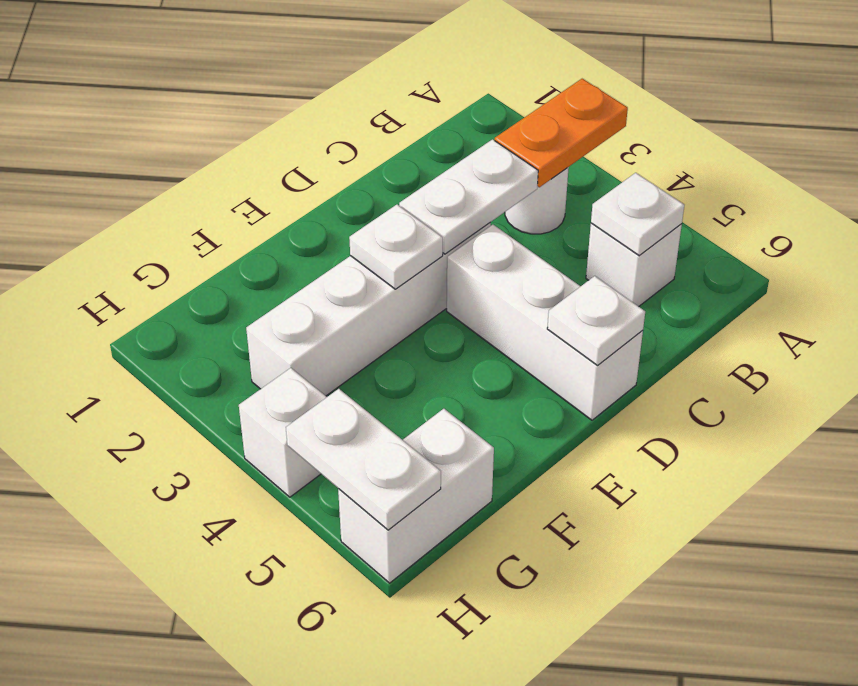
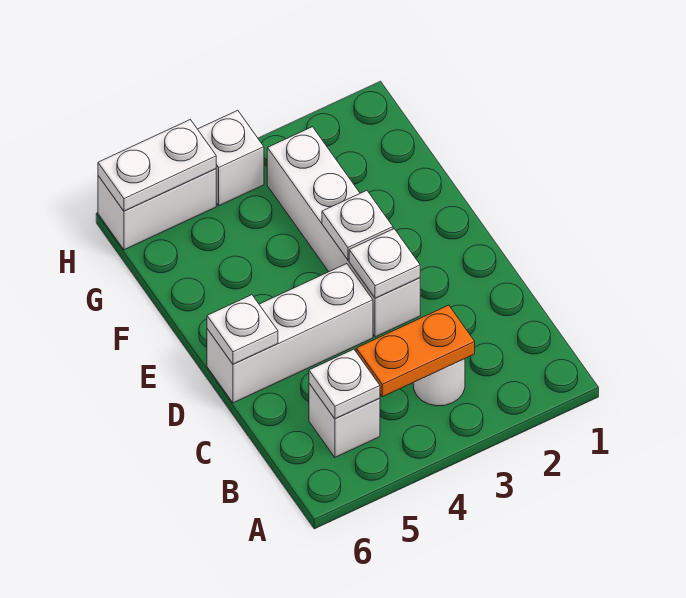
orange plate A3:B3 level 2 -> orange plate B3:B4 level 2
white plate C3:D3 level 2 -> white plate D3 level 2
white brick G6:H6 level 1 -> white brick H5:H6 level 1

